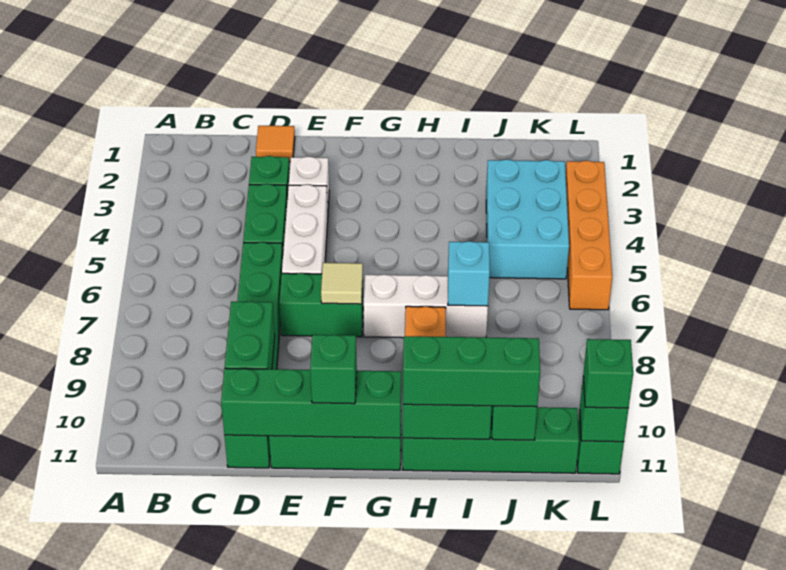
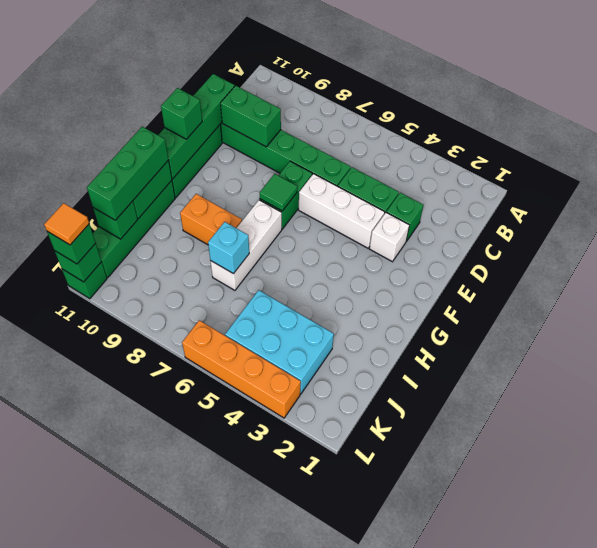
orange tile D1 level 1 -> orange tile L11 level 4
tan tile F7 level 2 -> green tile F7 level 2

